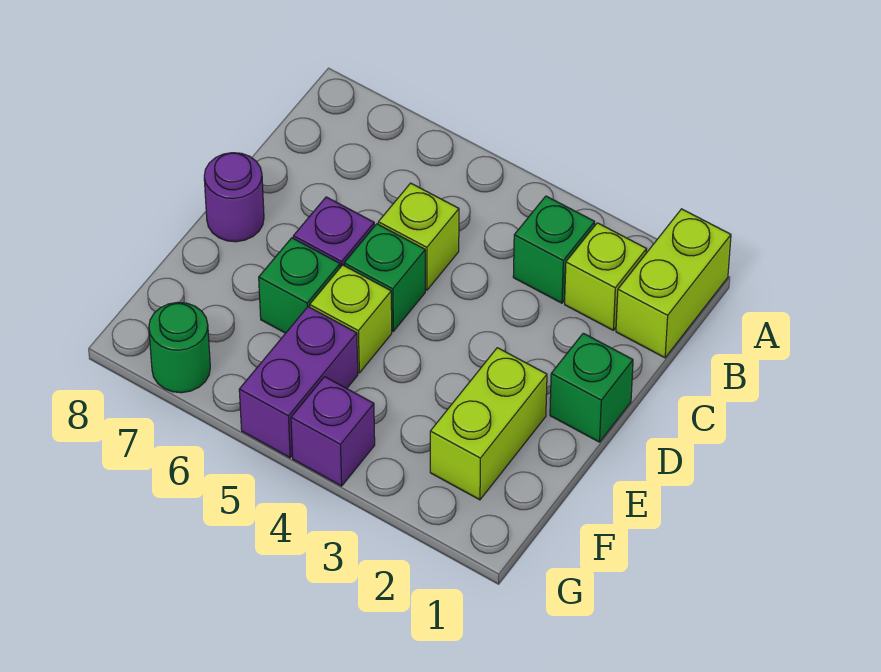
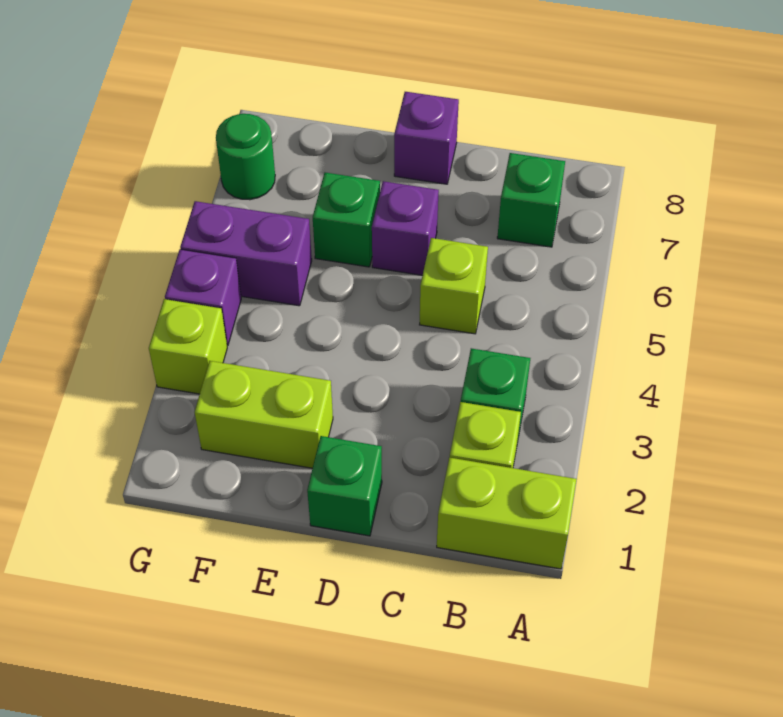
green brick D5 level 1 -> green brick B7 level 1
purple round brick D8 level 1 -> purple brick D8 level 1
lime brick E5 level 1 -> lime brick G3 level 1

